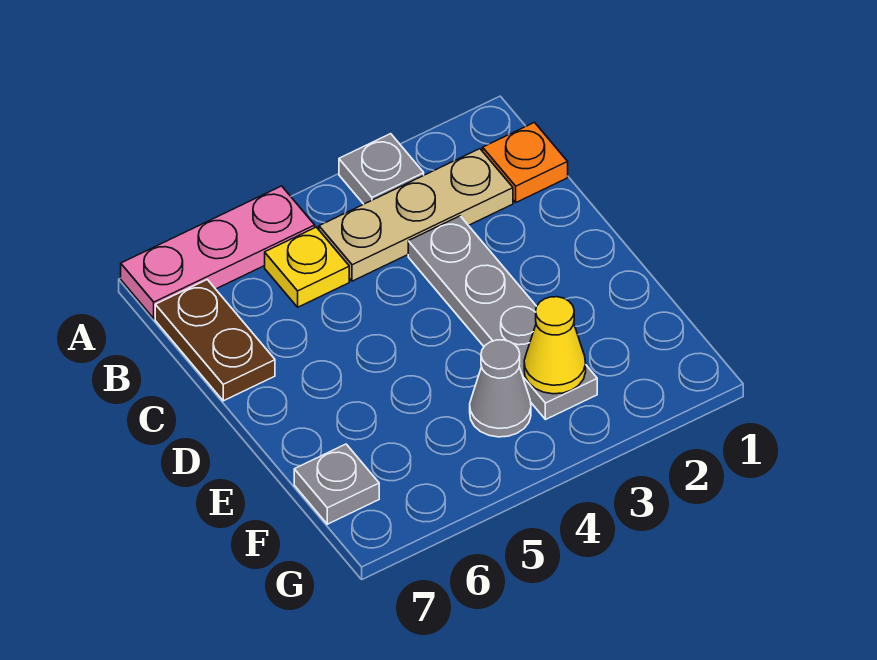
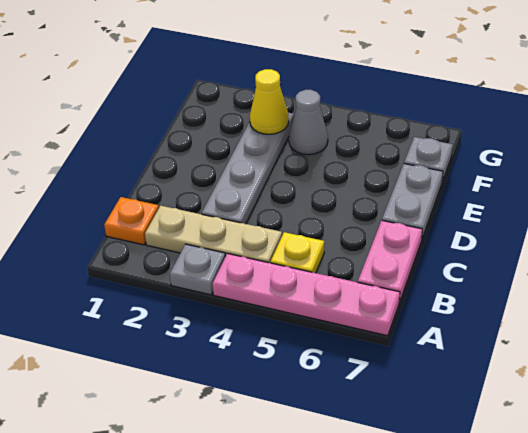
pink plate A5:A7 level 1 -> pink plate A4:A7 level 1
brown plate B7:C7 level 1 -> pink plate B7:C7 level 1
none -> grey plate D7:E7 level 1

